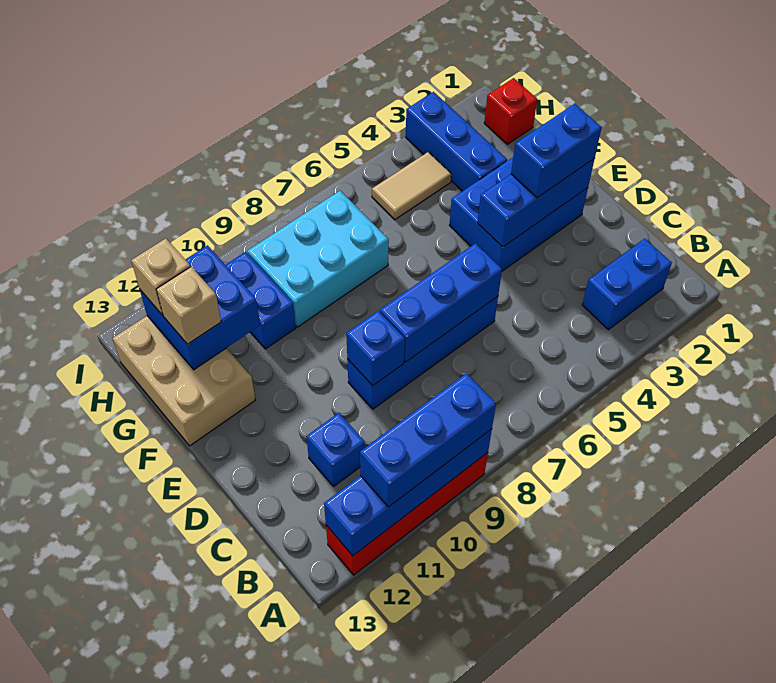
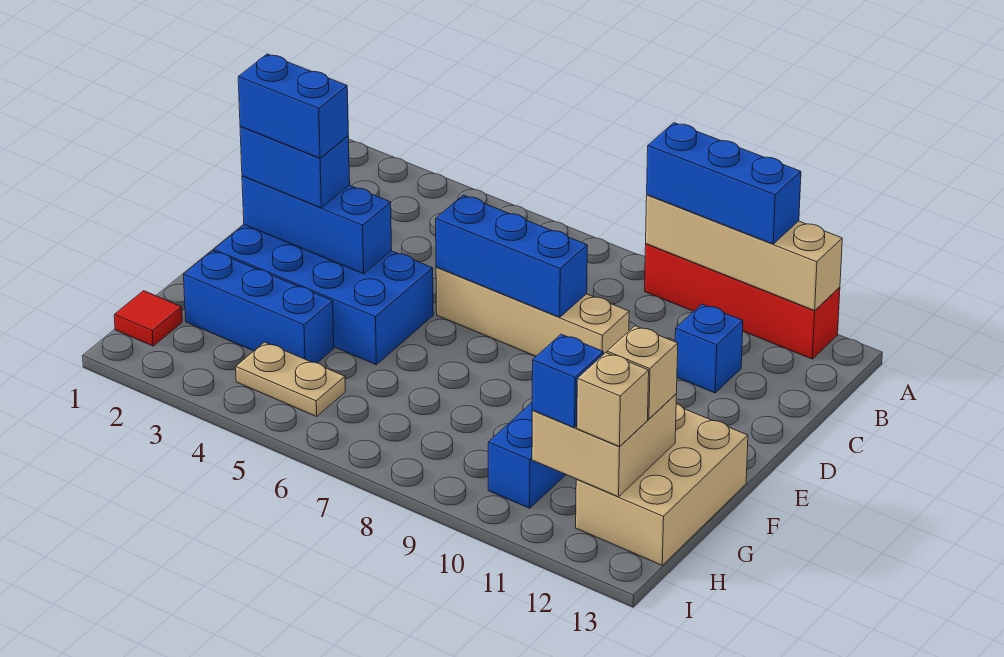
blue brick A9:A12 level 2 -> tan brick A9:A12 level 2
blue brick B2:B3 level 1 -> blue brick E2:E3 level 4
blue brick D6:D9 level 1 -> tan brick D6:D9 level 1
blue brick D9 level 2 -> blue brick H11 level 3
blue brick E2:F4 level 1 -> blue brick E2:F5 level 1
blue brick G3:I3 level 1 -> blue brick G2:G4 level 1
cyan brick G7:H9 level 1 -> none
blue brick G11:H12 level 2 -> tan brick G11:H12 level 2
red brick H1 level 1 -> red tile H1 level 1
tan tile H4:H5 level 1 -> tan plate H4:H5 level 1

